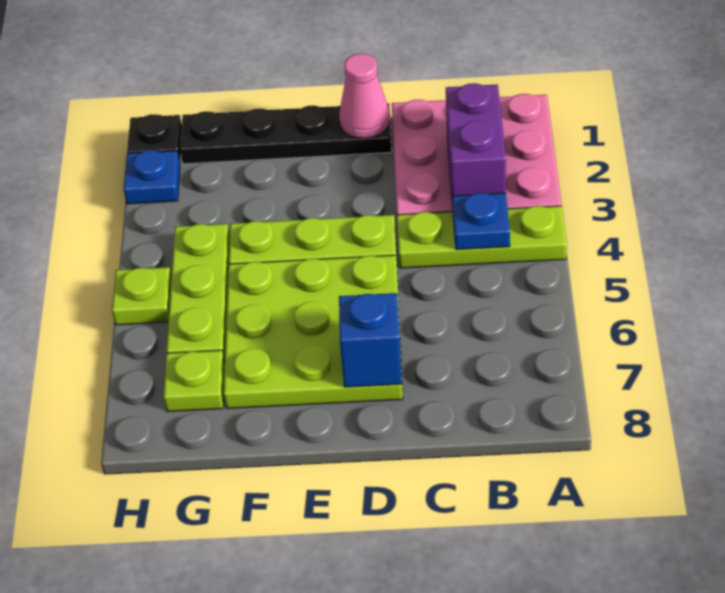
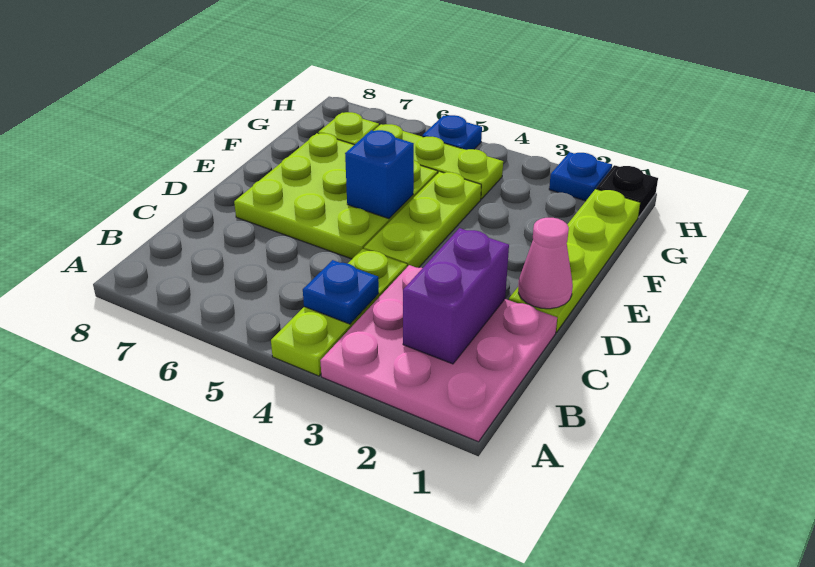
purple brick B2:B3 level 2 -> purple brick B2:C2 level 2
black plate D1:G1 level 1 -> lime plate D1:G1 level 1
blue brick D7 level 2 -> blue brick E5 level 2
lime plate H5 level 1 -> blue plate H5 level 1

